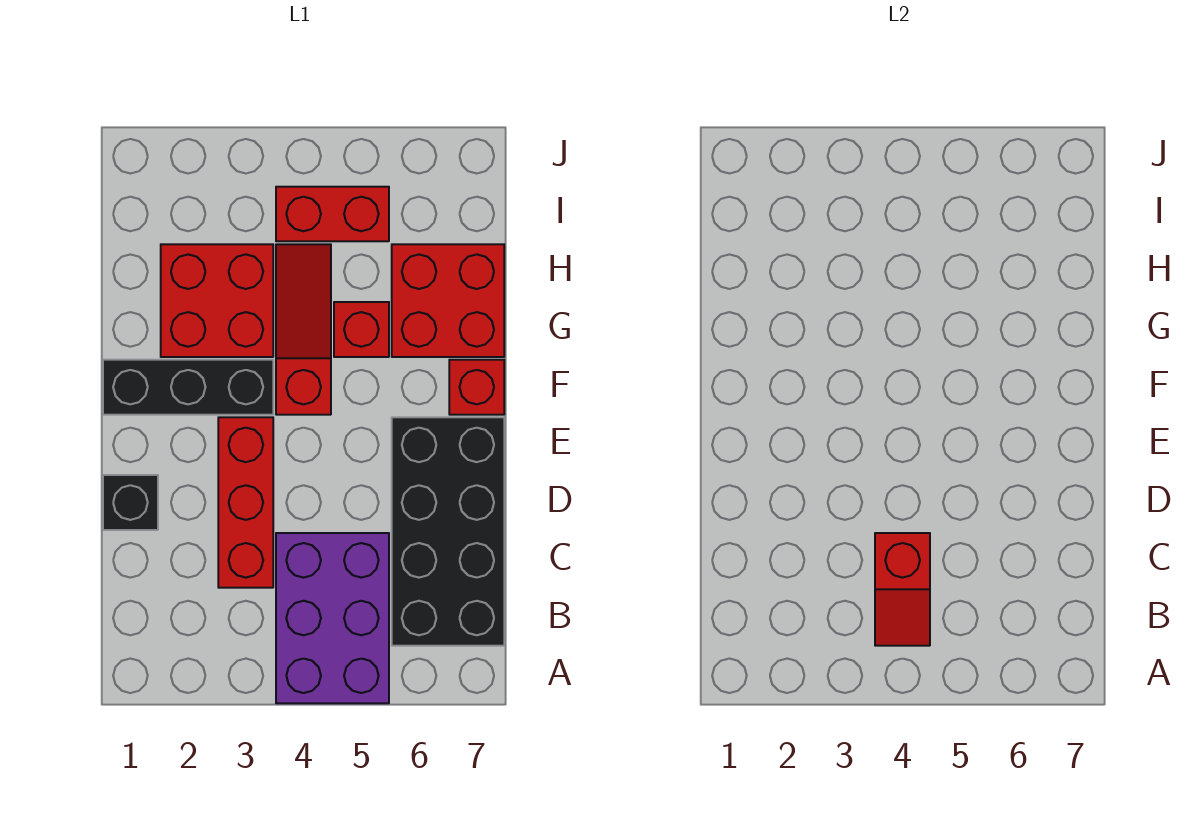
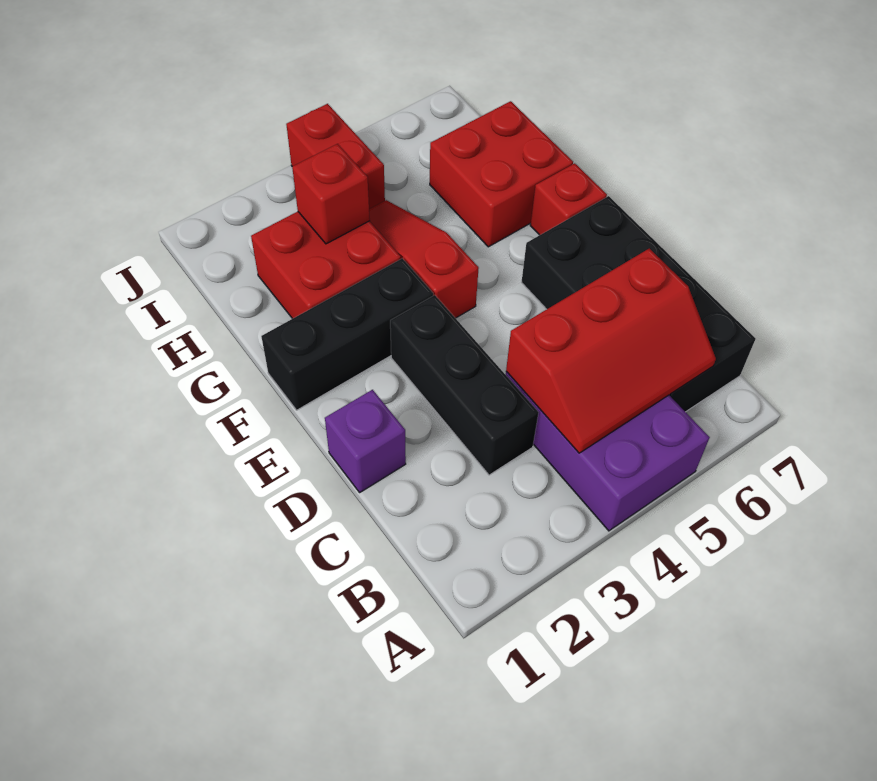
red slope B4:C4 level 2 top C -> red slope B4:C6 level 2 top C
red brick C3:E3 level 1 -> black brick C3:E3 level 1
black brick D1 level 1 -> purple brick D1 level 1
red brick G5 level 1 -> red brick H3 level 2
red brick I4:I5 level 1 -> red brick I4:J4 level 1

